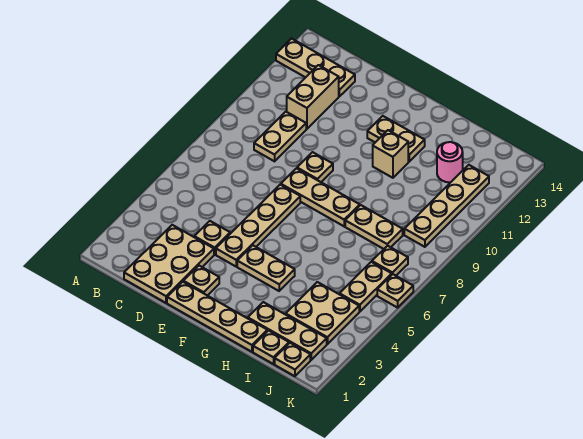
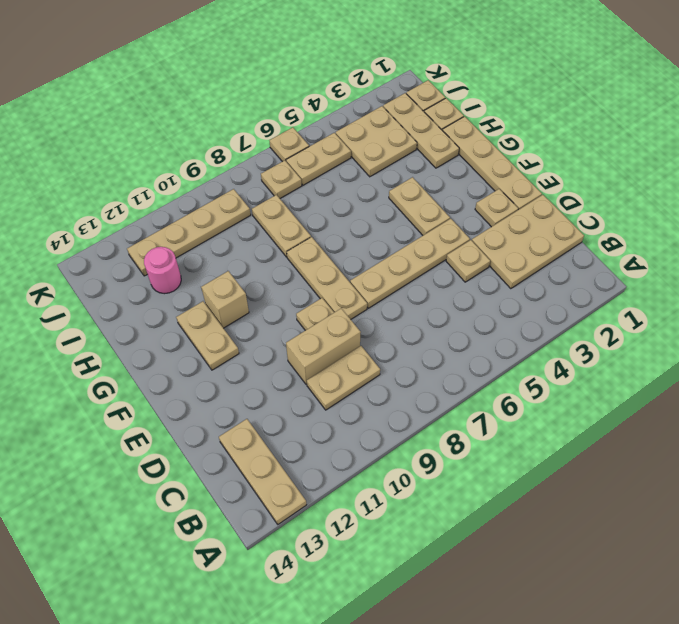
tan brick C11:C12 level 1 -> tan brick D9:D10 level 1

